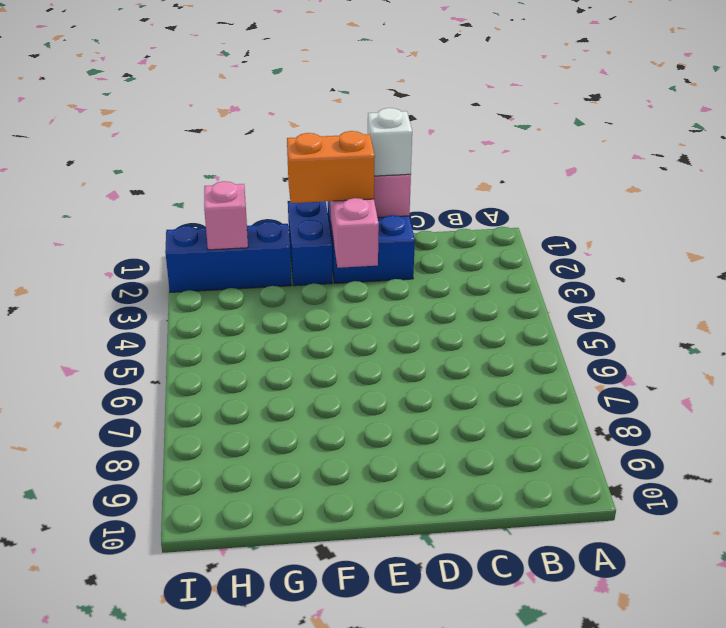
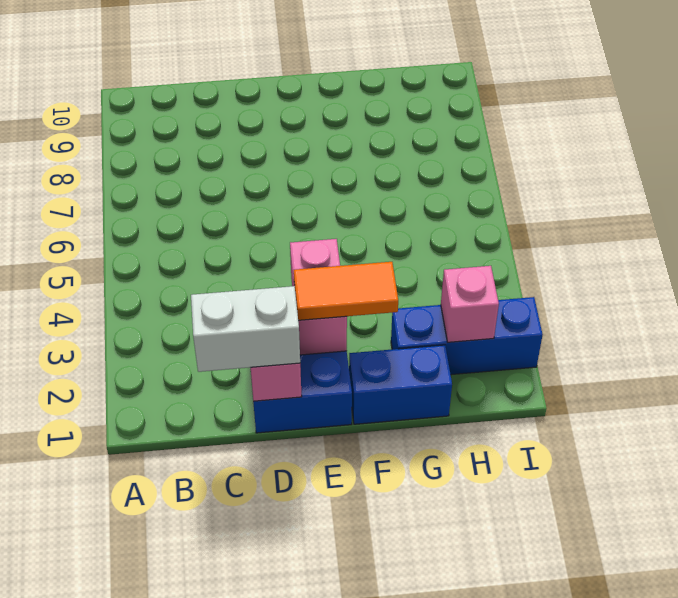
white brick D1 level 3 -> white brick C1:D1 level 3
orange brick E2:F2 level 3 -> orange tile E2:F2 level 3
blue brick F1:F2 level 1 -> blue brick F1:G1 level 1

